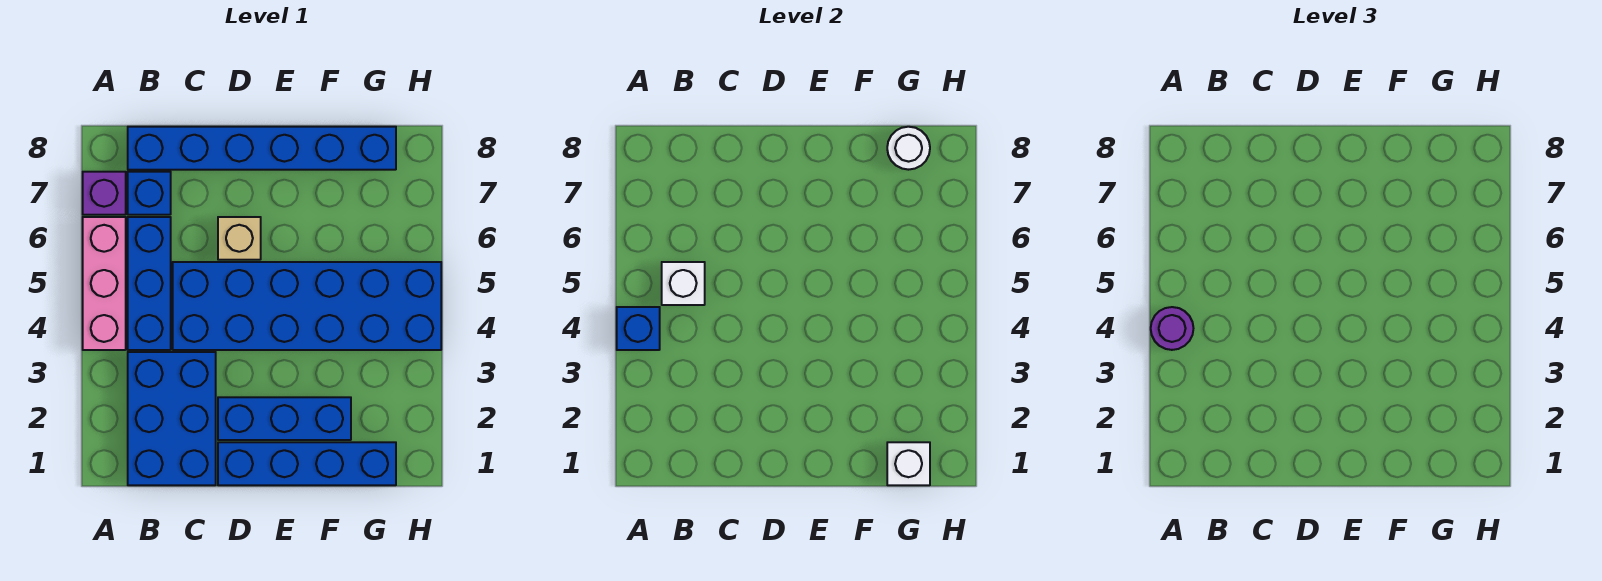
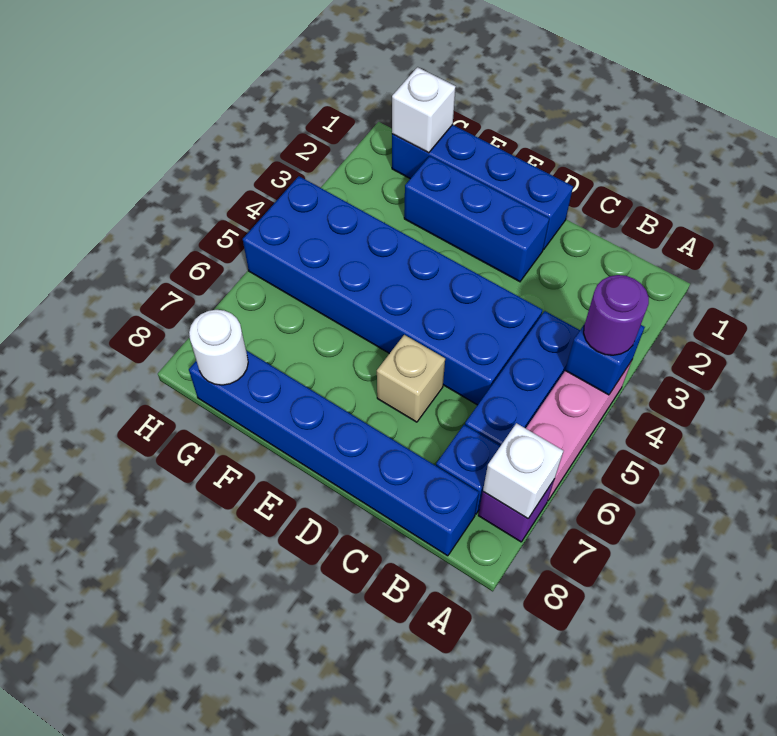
blue brick B1:C3 level 1 -> none
white brick B5 level 2 -> white brick A7 level 2

